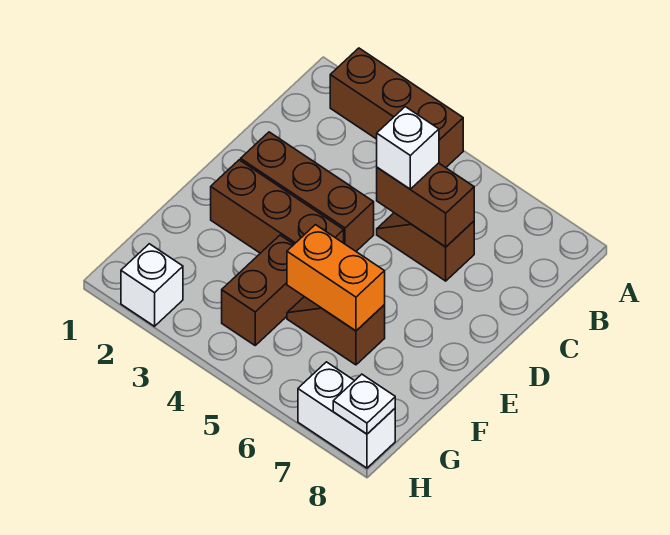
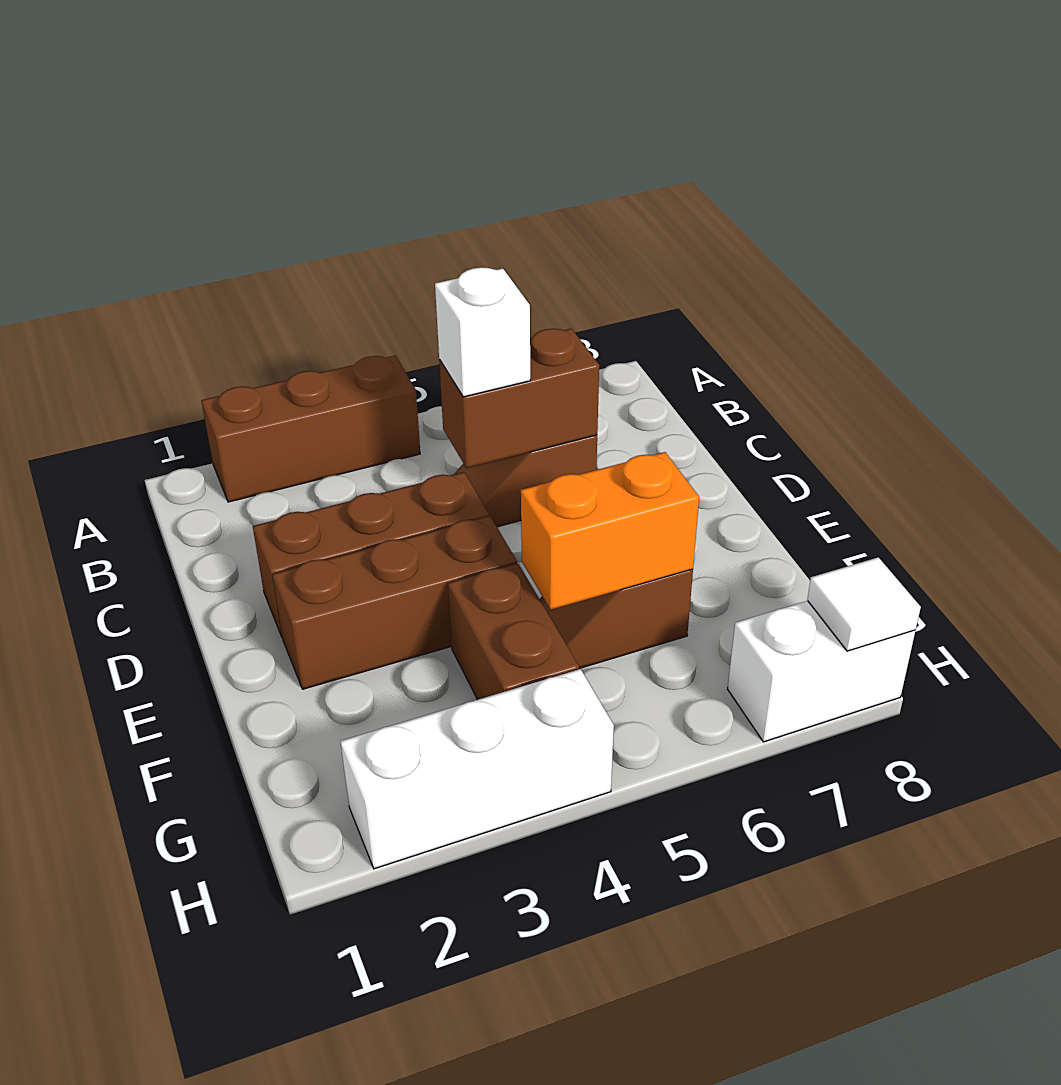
white brick H2 level 1 -> white brick H2:H4 level 1
white plate H8 level 2 -> white tile H8 level 2

